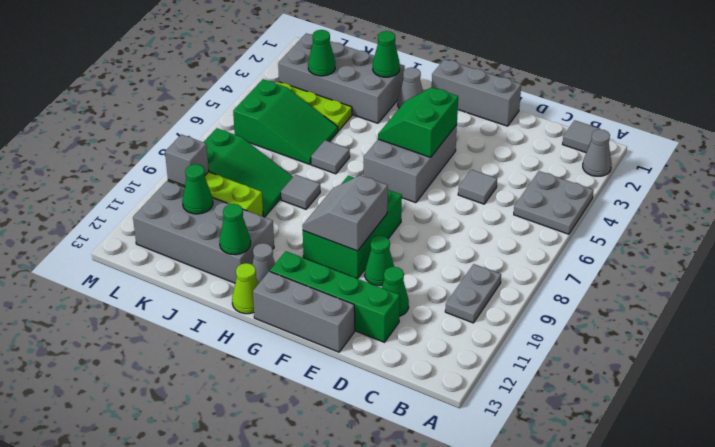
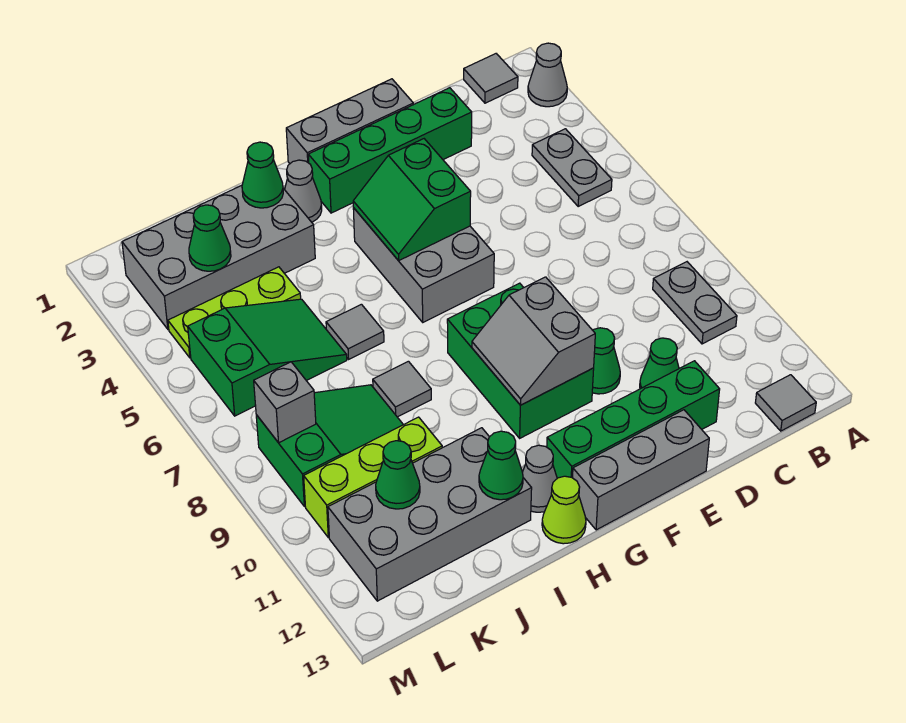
grey plate A4:B5 level 1 -> grey plate B4:B5 level 1
none -> green brick D2:G2 level 1
grey tile D5 level 1 -> grey tile B13 level 1
grey brick L10 level 2 -> grey brick L8 level 2

